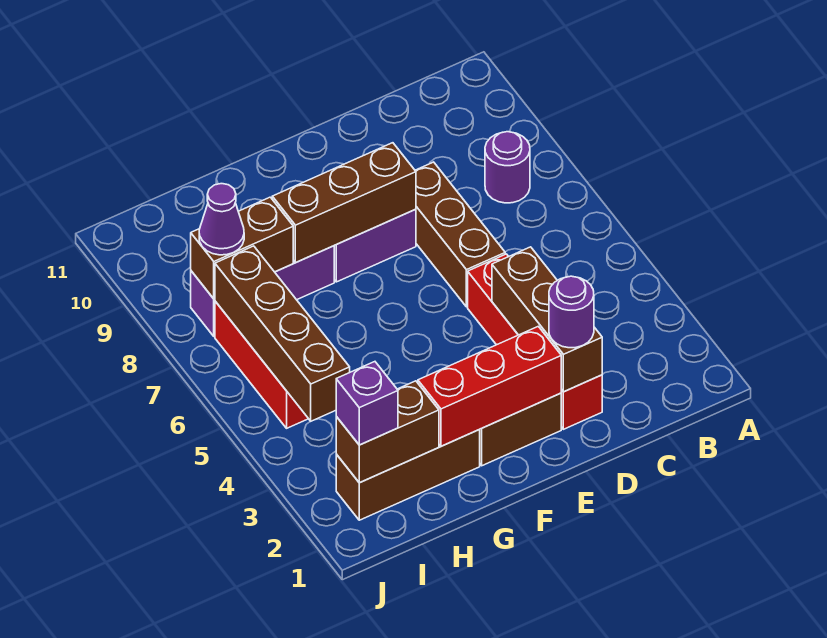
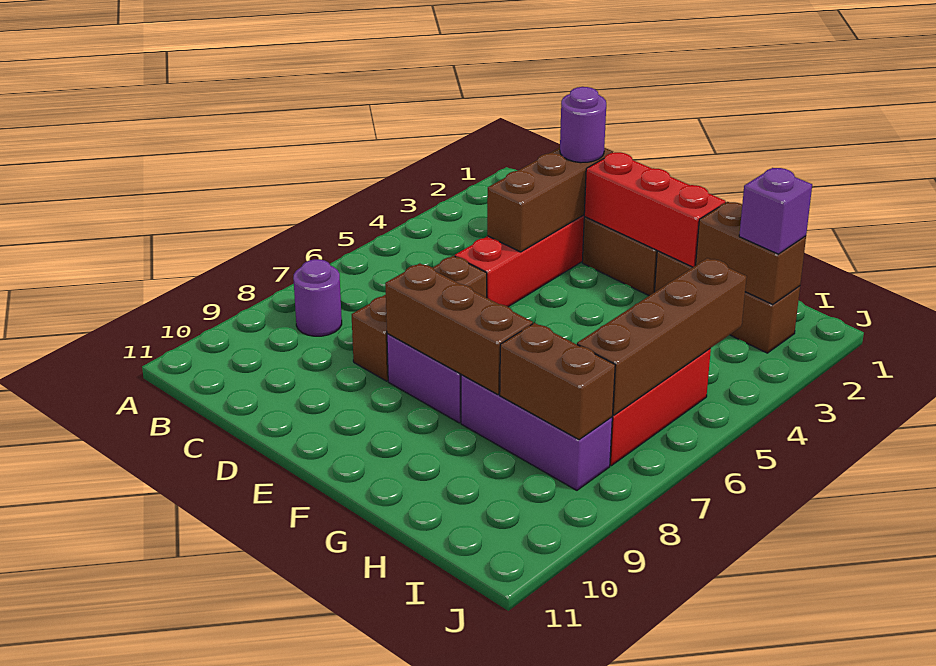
purple cone I8 level 3 -> none

